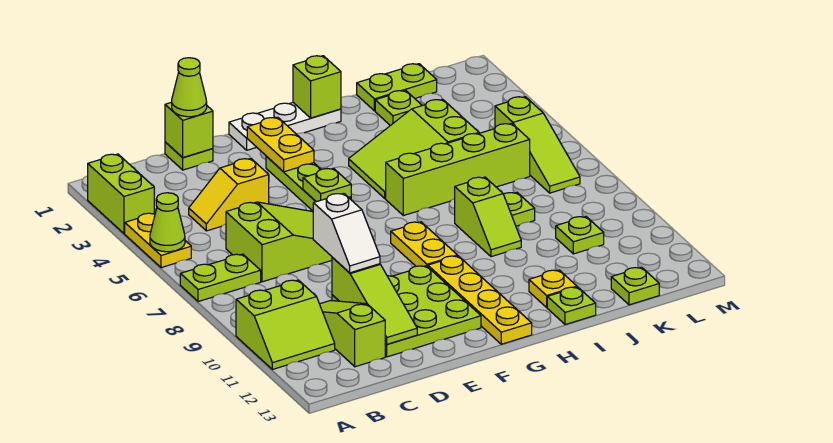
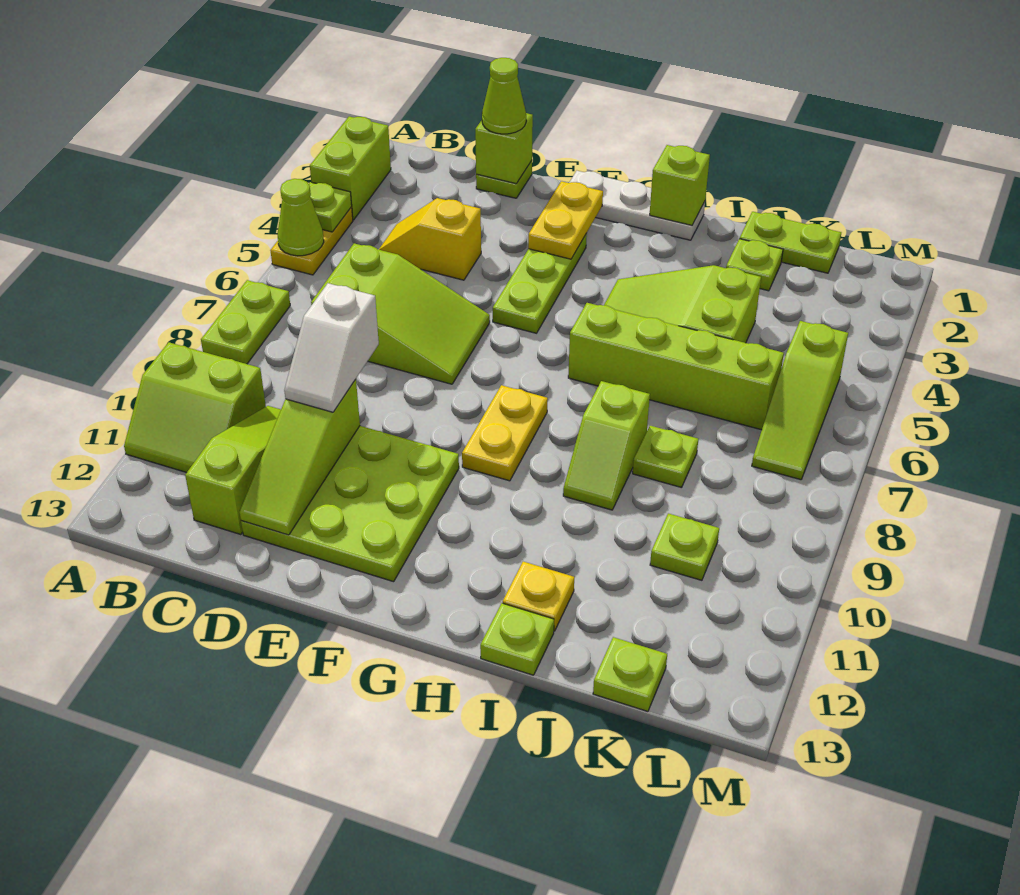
lime plate A7:B7 level 1 -> lime plate A7:A8 level 1
lime plate F5 level 2 -> lime plate A4 level 2
yellow plate G10:G13 level 1 -> none

